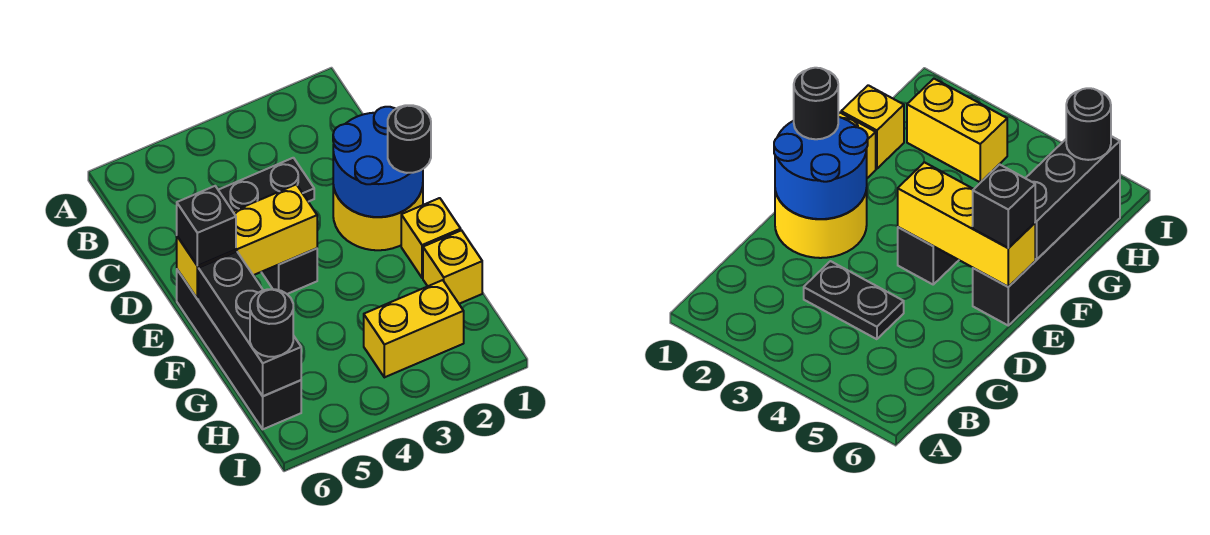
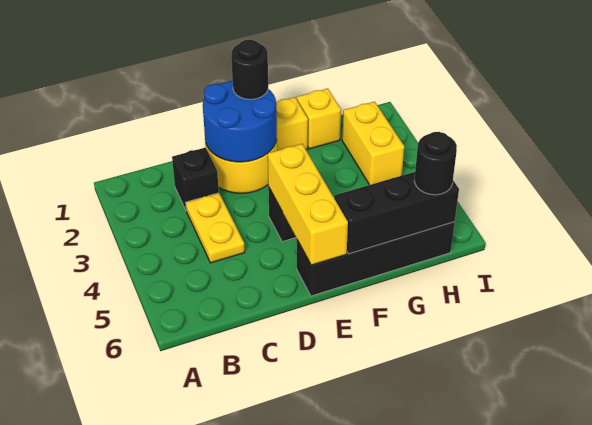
black plate C3:C4 level 1 -> yellow plate C3:C4 level 1
black brick E6 level 3 -> black brick C2 level 1

